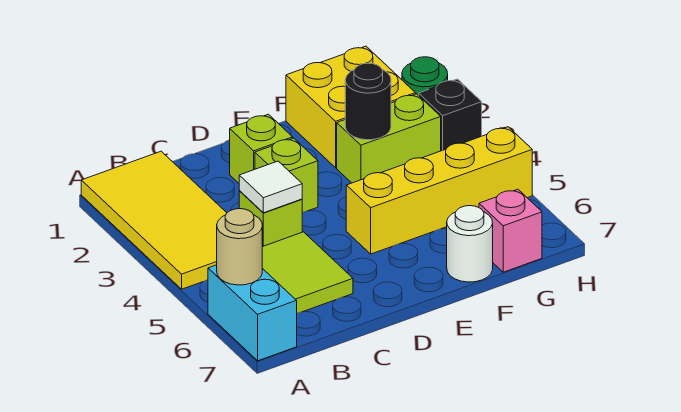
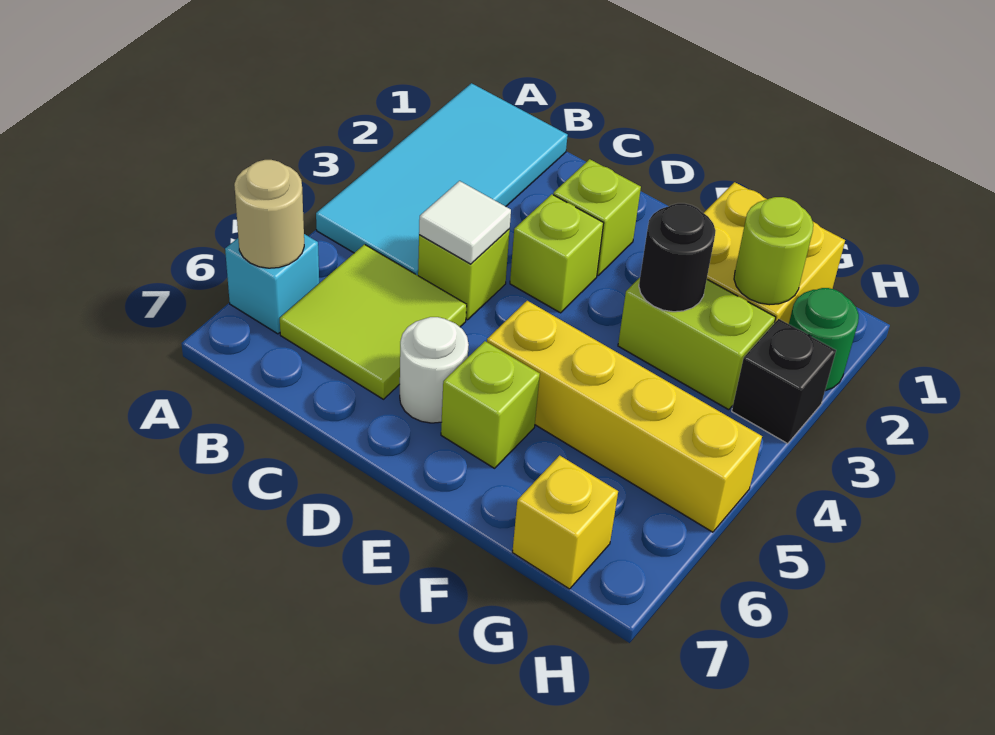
yellow tile A1:B4 level 1 -> cyan tile A1:B4 level 1
cyan brick A6:A7 level 1 -> cyan brick A6 level 1
none -> lime brick E6 level 1
white round brick F7 level 1 -> white round brick D6 level 1
none -> lime round brick G2 level 2
pink brick G7 level 1 -> yellow brick G7 level 1

